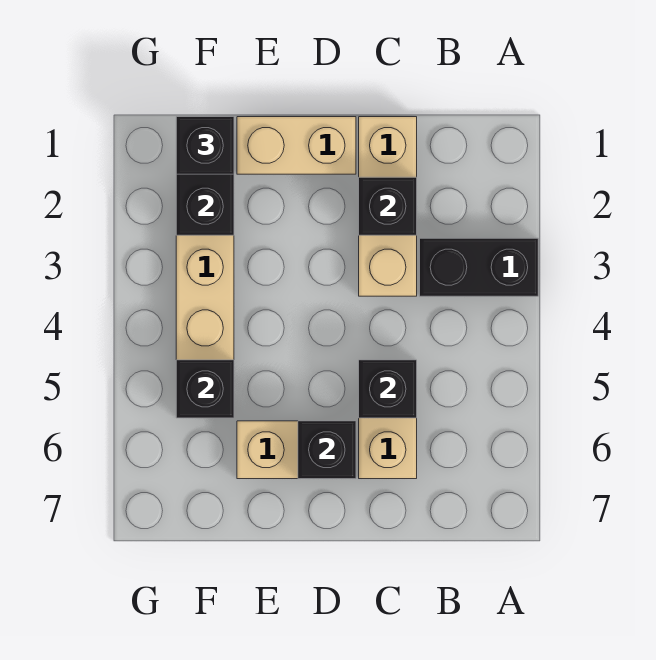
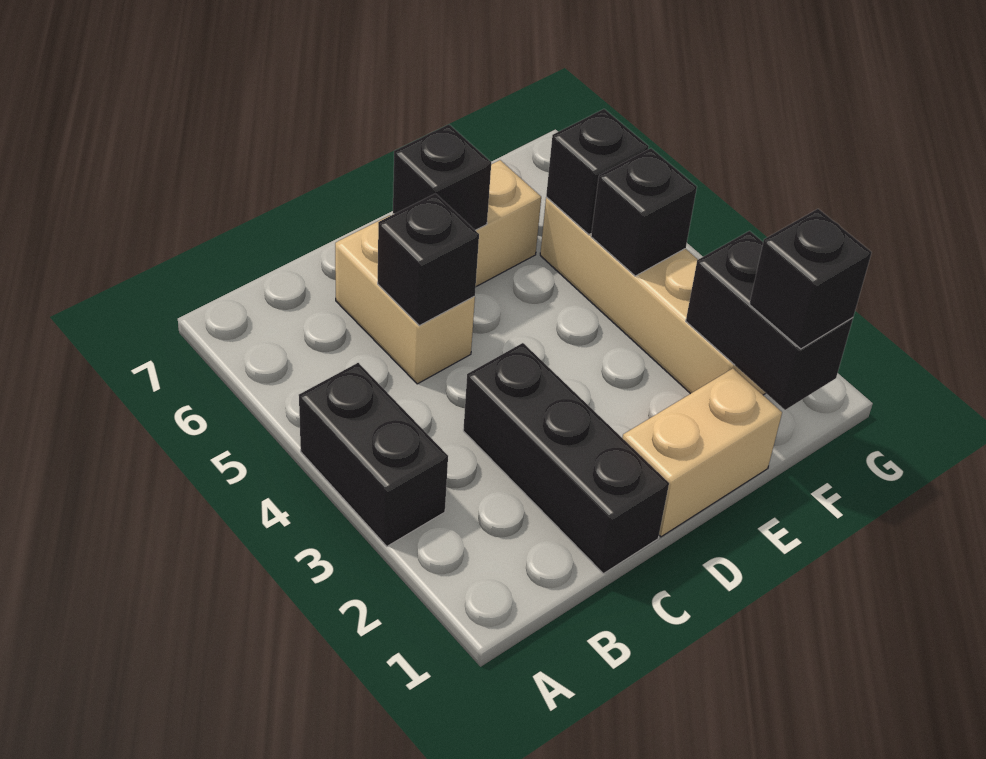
black brick A3:B3 level 1 -> black brick A3:A4 level 1
tan brick C1:C3 level 1 -> black brick C1:C3 level 1
black brick C2 level 2 -> black brick F4 level 2

